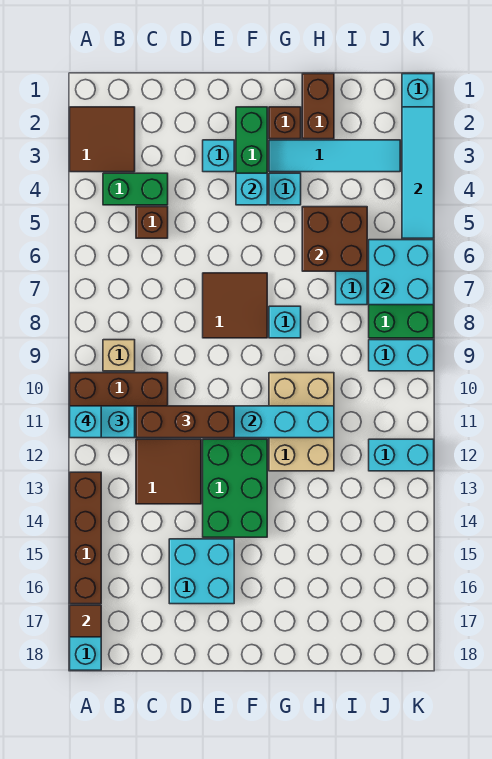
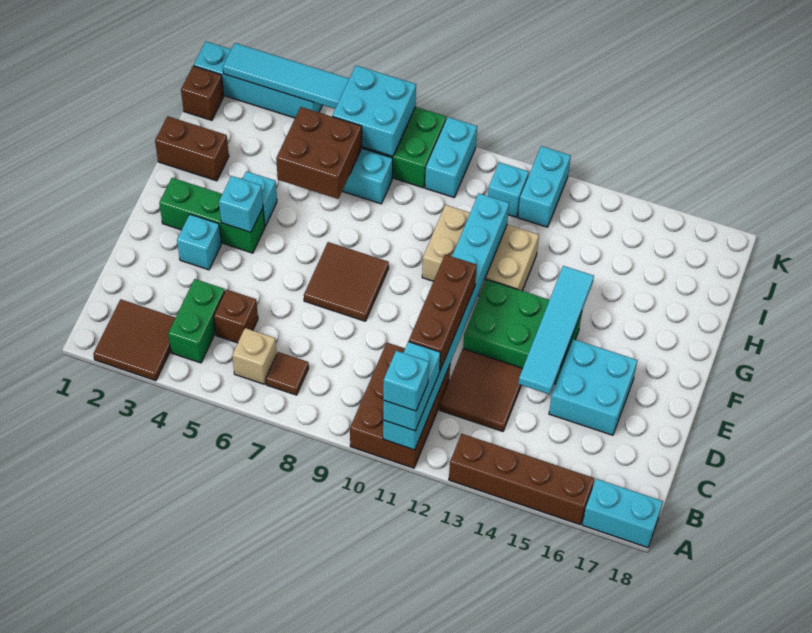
brown tile A17 level 2 -> brown tile B7 level 1
tan brick B9 level 1 -> tan brick B6 level 1
brown brick G2 level 1 -> brown brick J1 level 1
cyan tile G3:J3 level 1 -> cyan tile D14:G14 level 2
cyan brick G8 level 1 -> cyan brick J11 level 1

